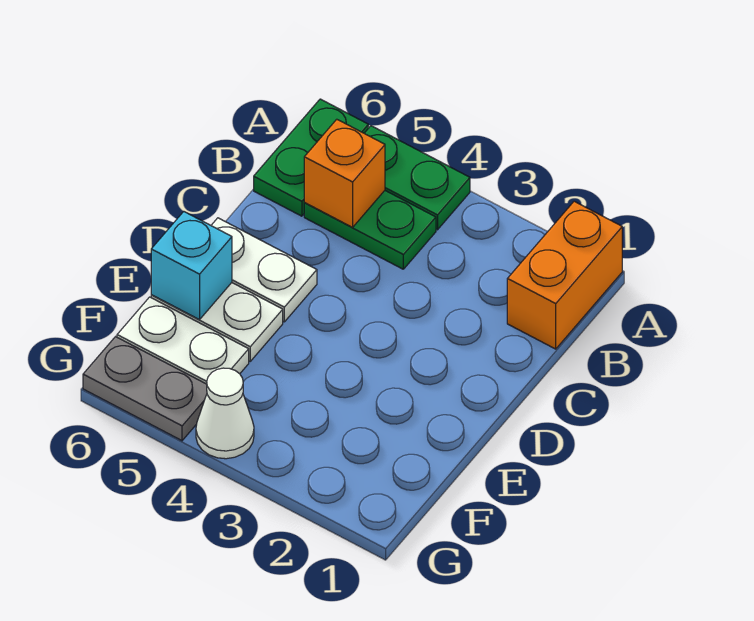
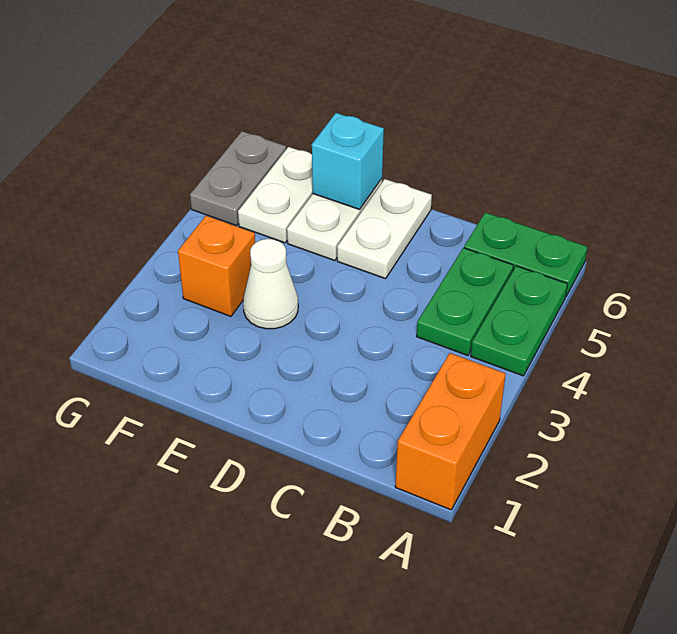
orange brick A1:B1 level 1 -> orange brick A1:A2 level 1
orange brick B5 level 2 -> orange brick F3 level 1
white cone G4 level 1 -> white cone E3 level 1

